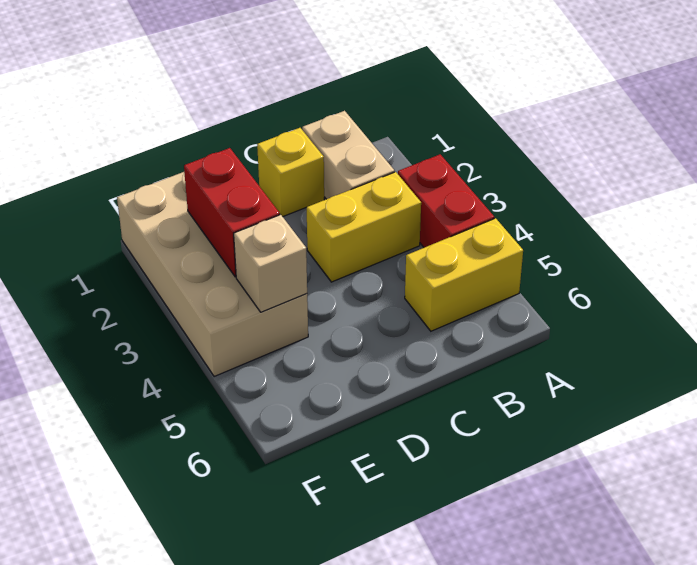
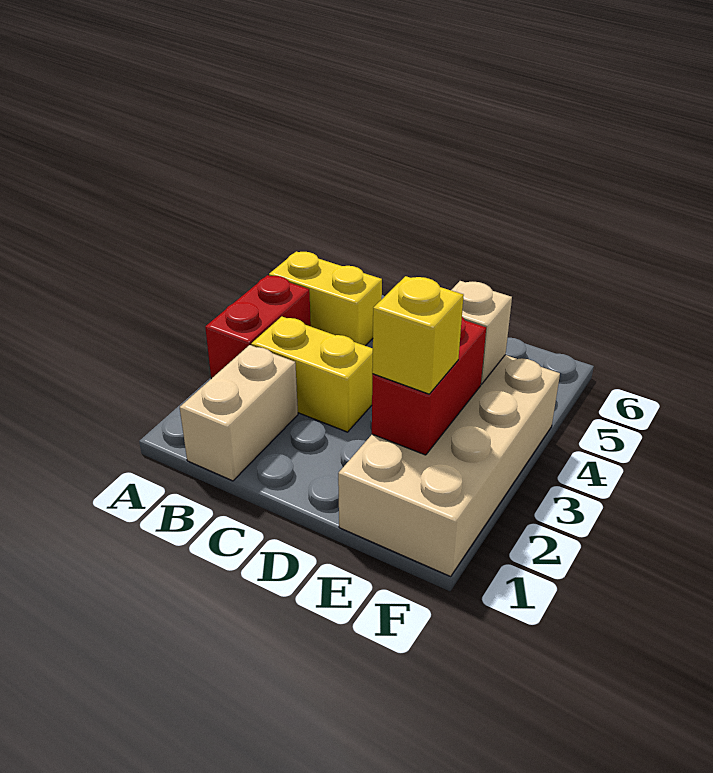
yellow brick C1 level 1 -> yellow brick E2 level 3

